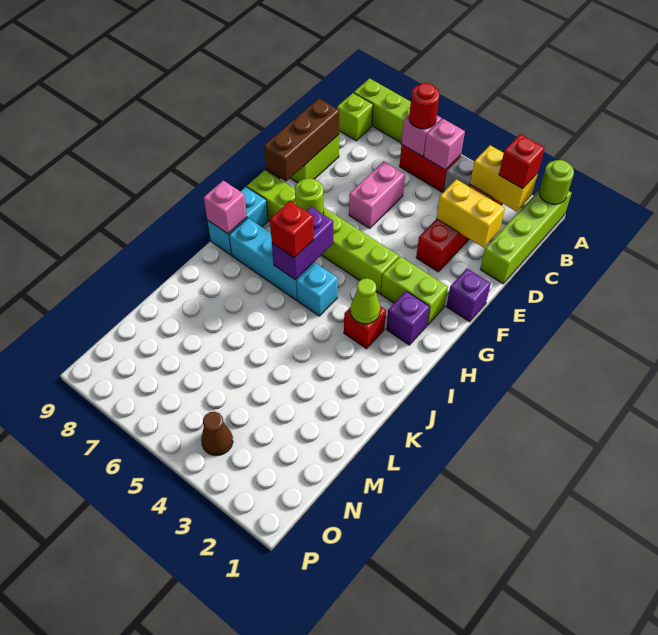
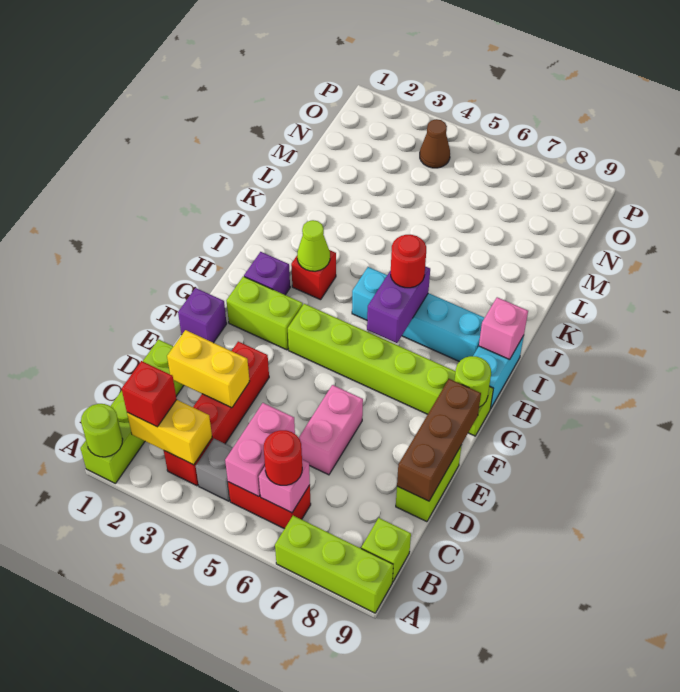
pink brick B5 level 2 -> pink brick B5:C5 level 2
lime round brick G7 level 2 -> lime round brick G9 level 2
red brick I6 level 3 -> red round brick I6 level 3

